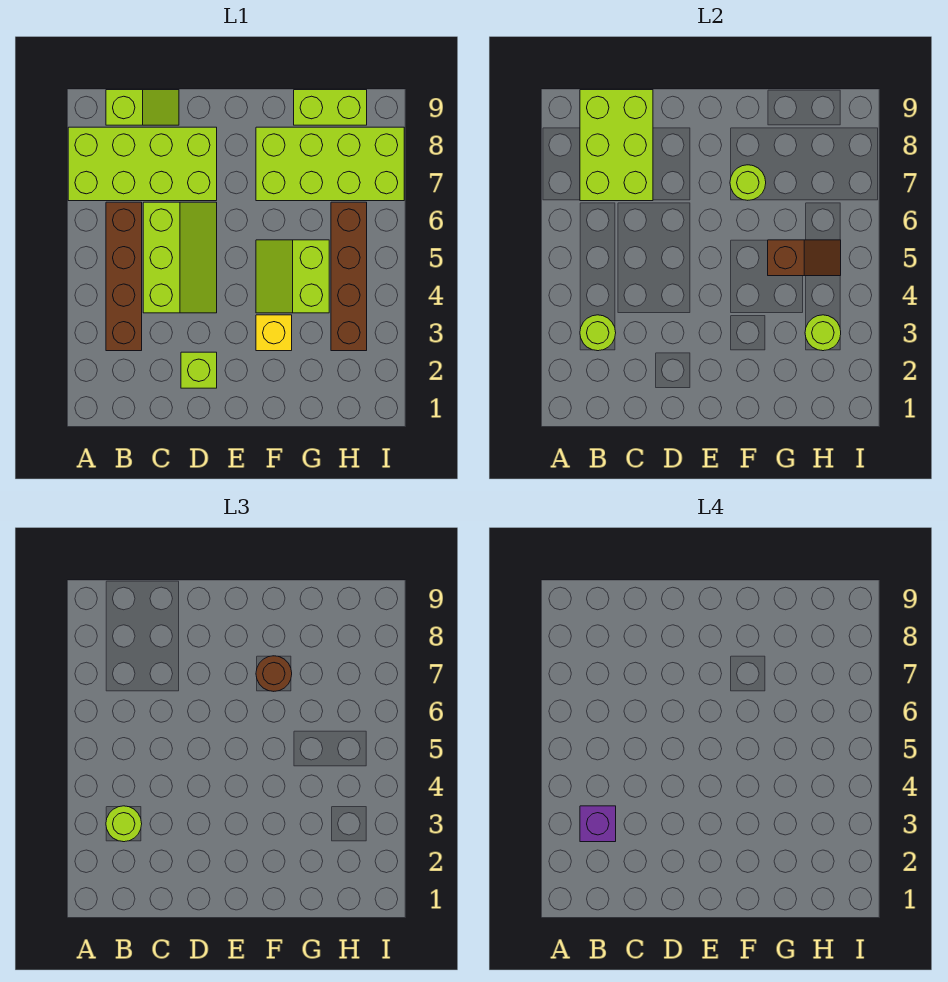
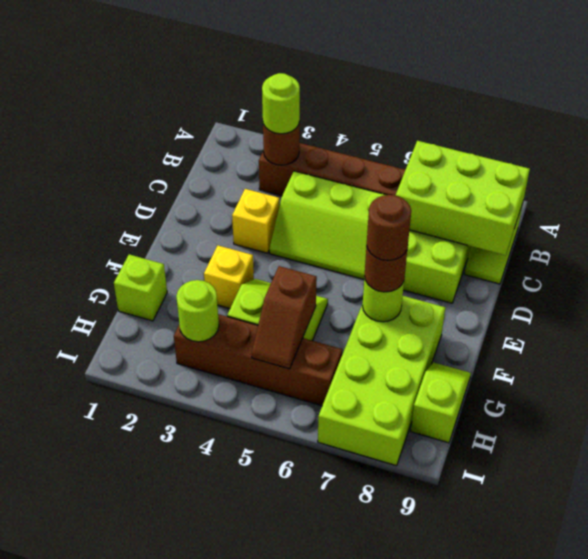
lime round brick B3 level 2 -> brown round brick B3 level 2
purple brick B3 level 4 -> none
lime brick D2 level 1 -> lime brick G1 level 1
none -> yellow brick D3 level 1
none -> brown round brick F7 level 4
lime brick G9:H9 level 1 -> lime slope G9:H9 level 1 top H

